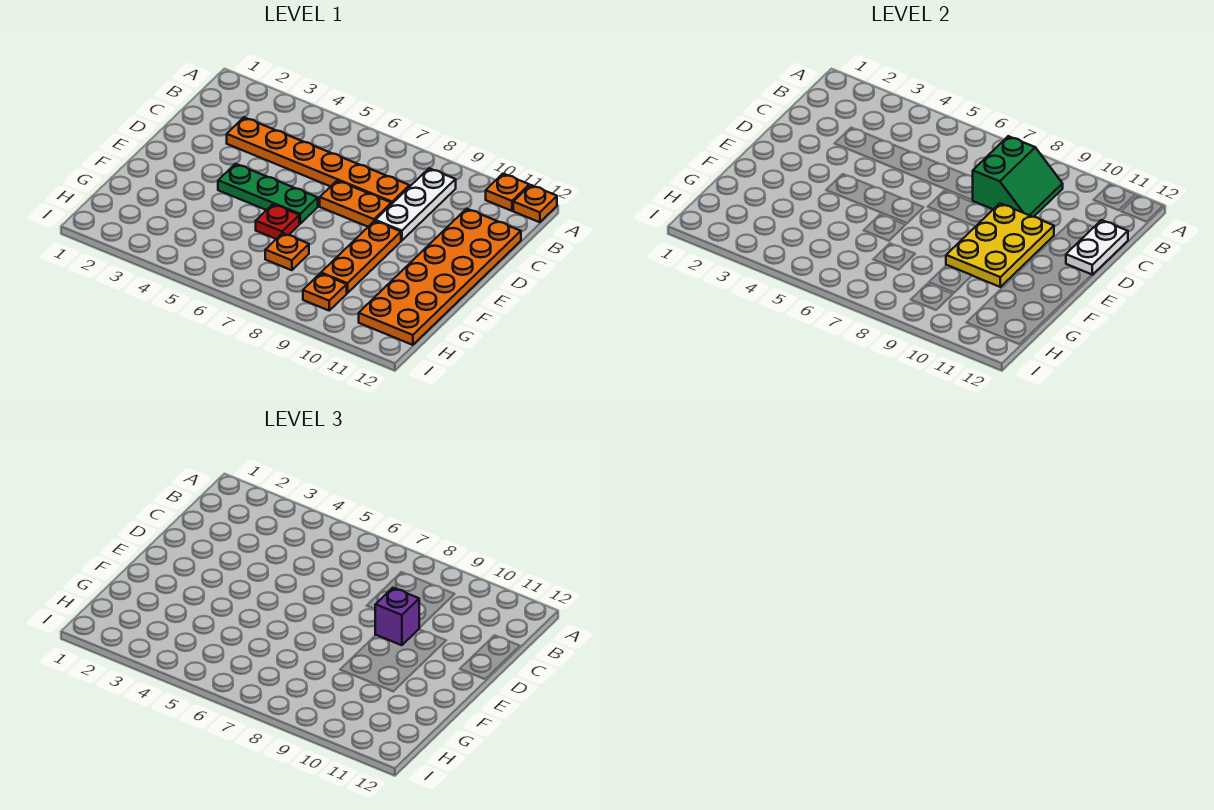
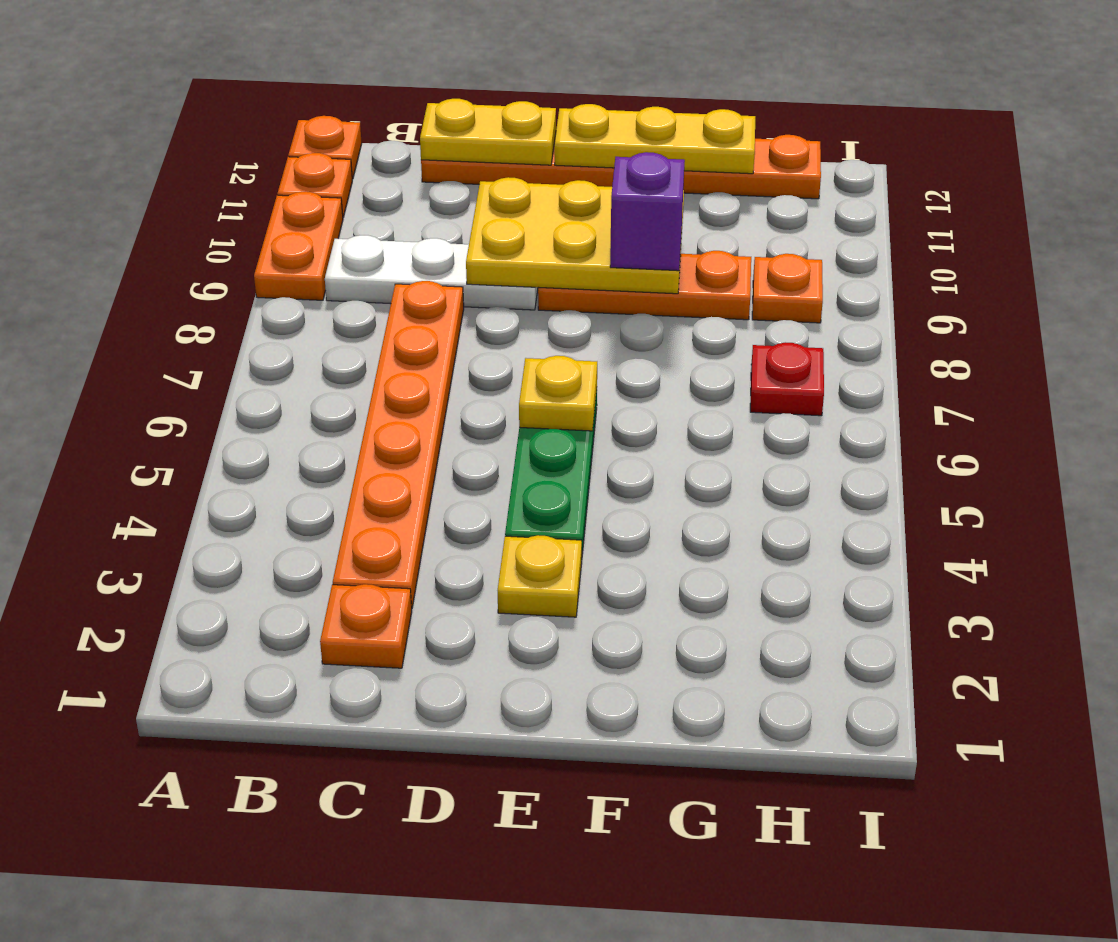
green slope B8:C9 level 2 top 8 -> none
orange plate C11:H12 level 1 -> orange plate C12:H12 level 1
white plate C12:D12 level 2 -> yellow plate C12:D12 level 2
orange plate D7:D8 level 1 -> orange plate A9:A10 level 1
purple brick D9 level 3 -> purple brick F9 level 3
none -> yellow plate E3 level 1
none -> yellow plate E6 level 2
none -> yellow plate E12:G12 level 2
red plate F6 level 1 -> red plate H7 level 1
orange plate G7 level 1 -> orange plate C2 level 1

